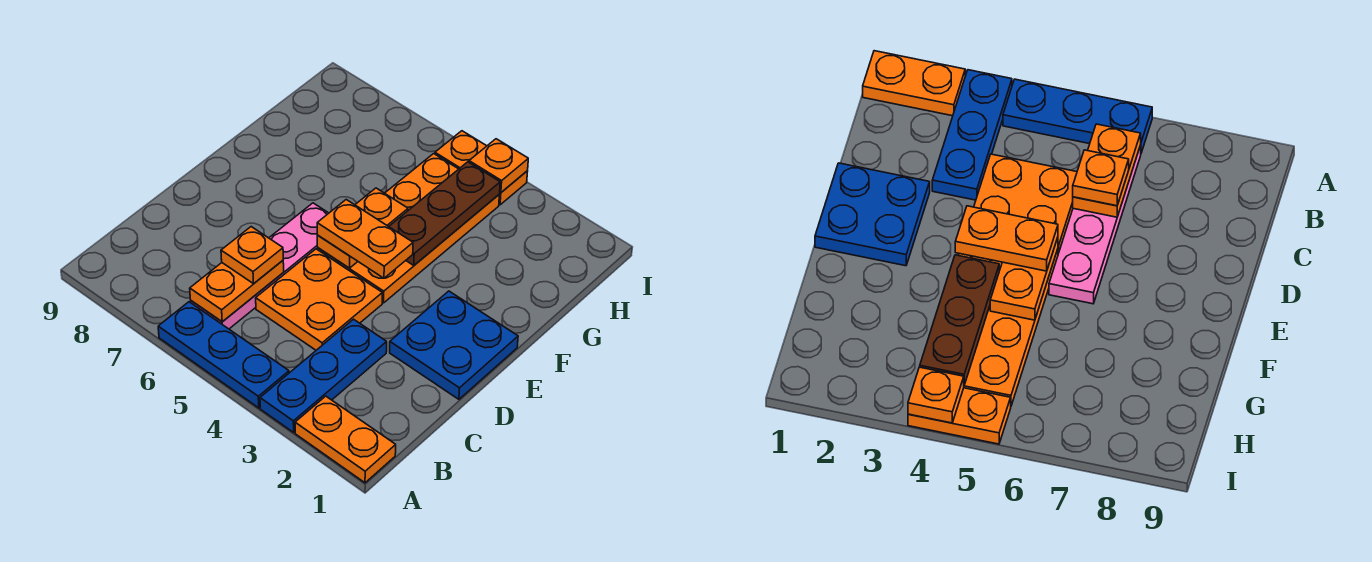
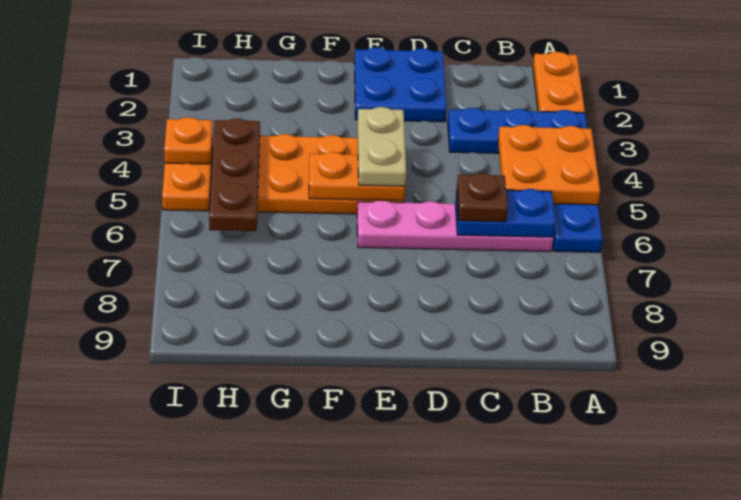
orange plate B6:C6 level 2 -> blue plate B6:C6 level 2
orange plate C4:D5 level 1 -> orange plate A4:B5 level 2
orange plate C6 level 3 -> brown plate C6 level 3
orange plate E4:E5 level 3 -> tan plate E4:E5 level 3
brown plate F4:H4 level 2 -> brown plate H4:H6 level 2

